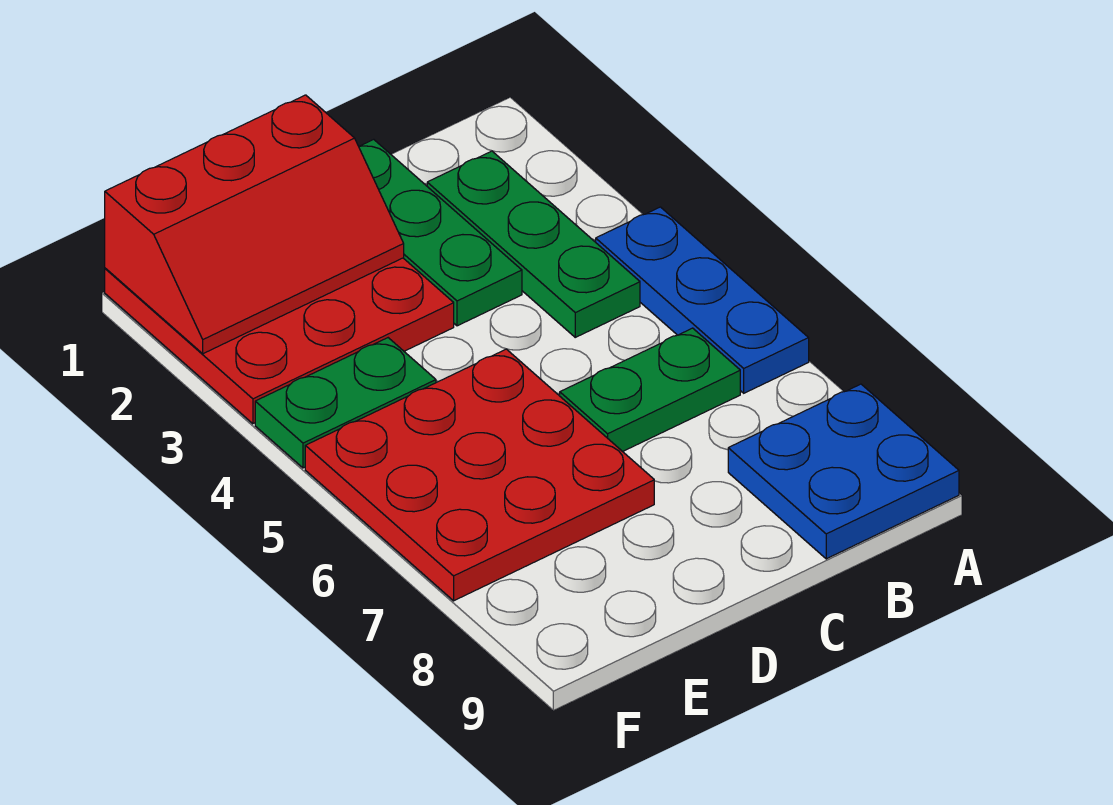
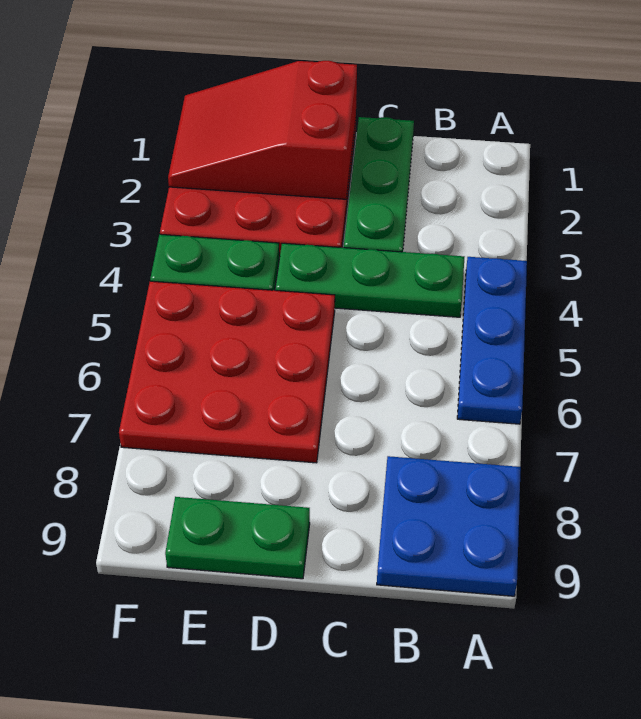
green plate B2:B4 level 1 -> green plate B4:D4 level 1
green plate B6:C6 level 1 -> green plate D9:E9 level 1
red slope D1:F2 level 2 top 1 -> red slope D1:F2 level 2 top D

